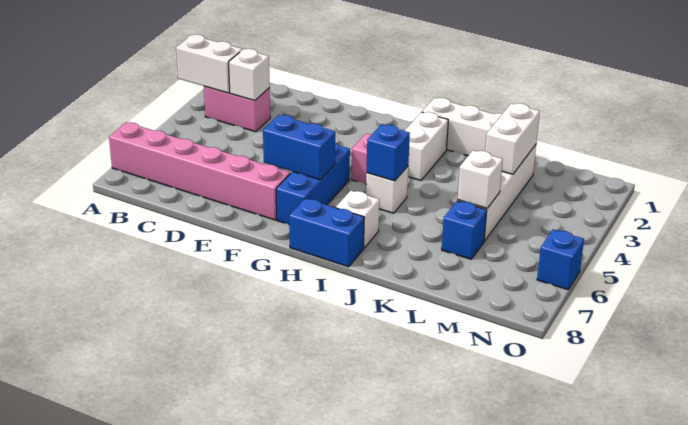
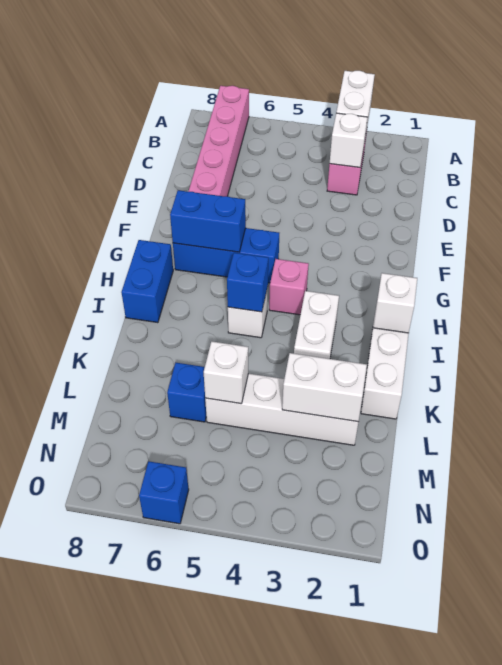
blue brick F6:G6 level 2 -> blue brick G6:G7 level 2
white brick I2:I3 level 1 -> white brick I3:J3 level 1
white brick I7 level 1 -> white brick I1 level 2

